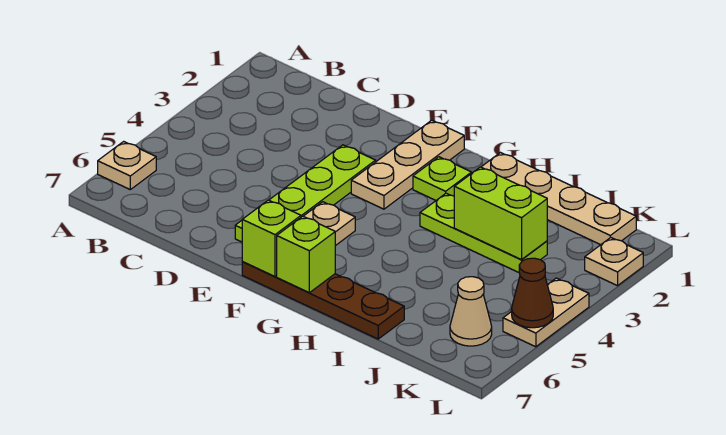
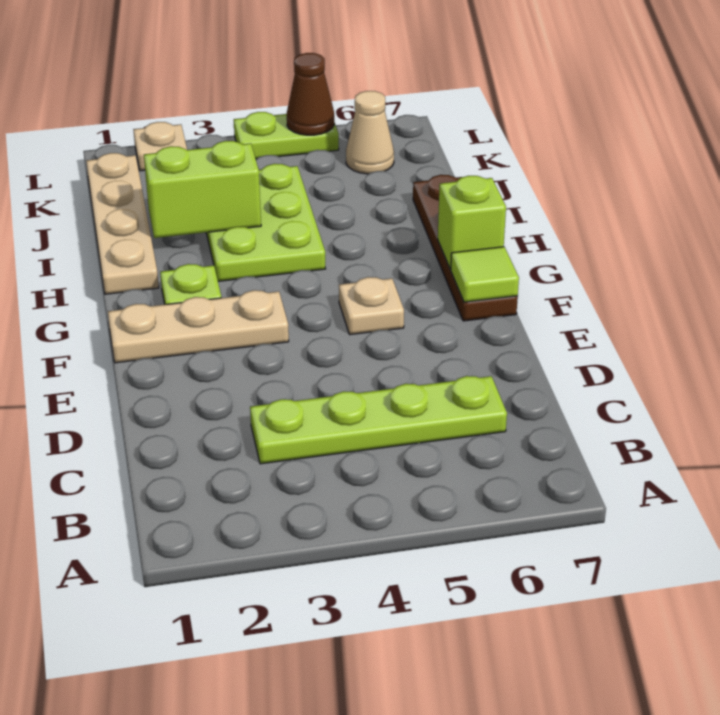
tan plate A6 level 1 -> none
lime plate E3:E6 level 1 -> lime plate C3:C6 level 1
lime brick F7 level 2 -> lime tile F7 level 2
lime plate H3:J3 level 1 -> lime plate H3:J4 level 1
lime brick I3:J3 level 2 -> lime brick I2:I3 level 2
tan plate L4:L5 level 1 -> lime plate L4:L5 level 1

